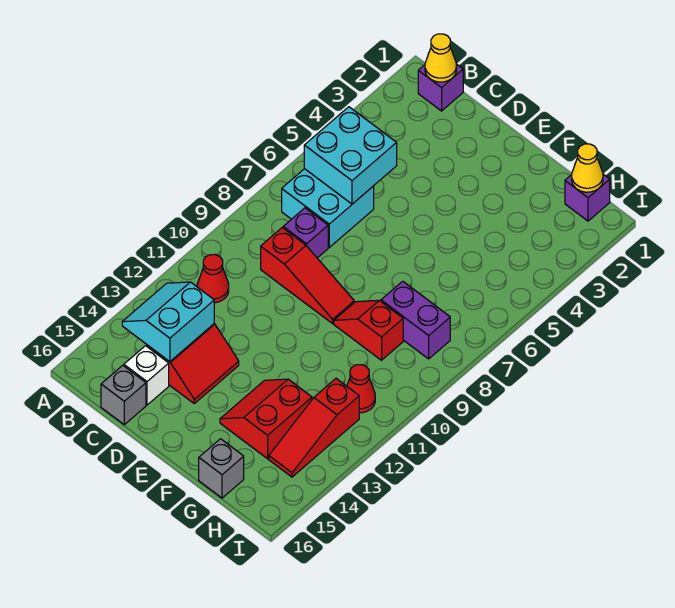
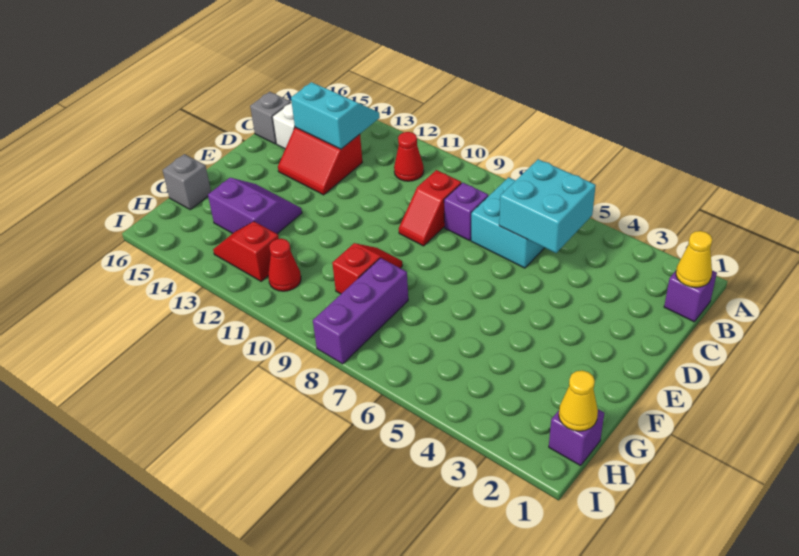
red slope C9:E9 level 1 top C -> red slope C9:D9 level 1 top C
red slope F13:G14 level 1 top G -> purple slope F13:G14 level 1 top G
purple brick G8:H8 level 1 -> purple brick G8:I8 level 1
red slope H12:H14 level 1 top 12 -> red slope H12:H13 level 1 top 12

